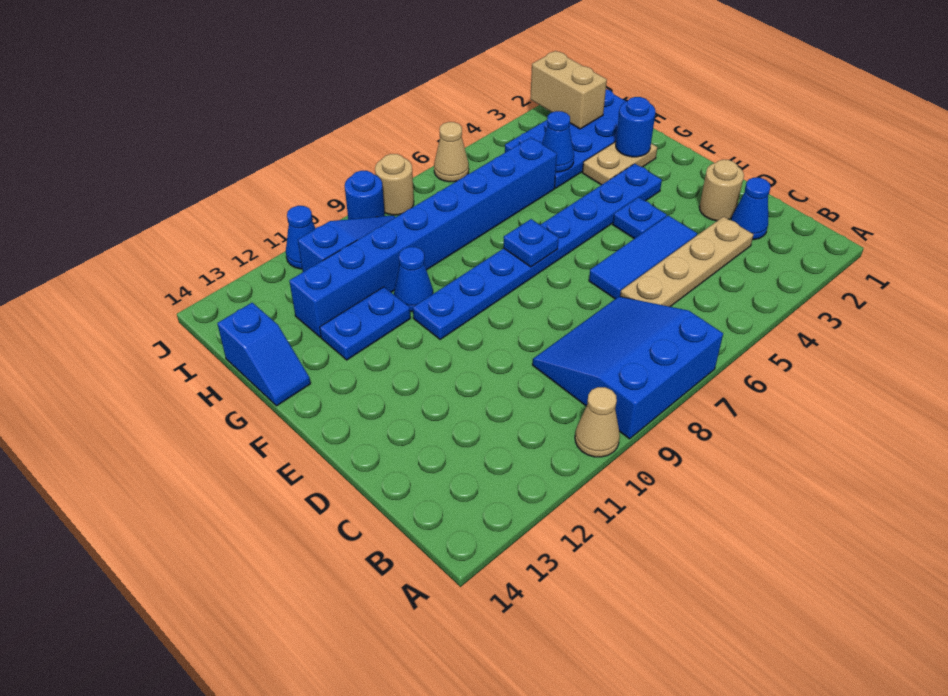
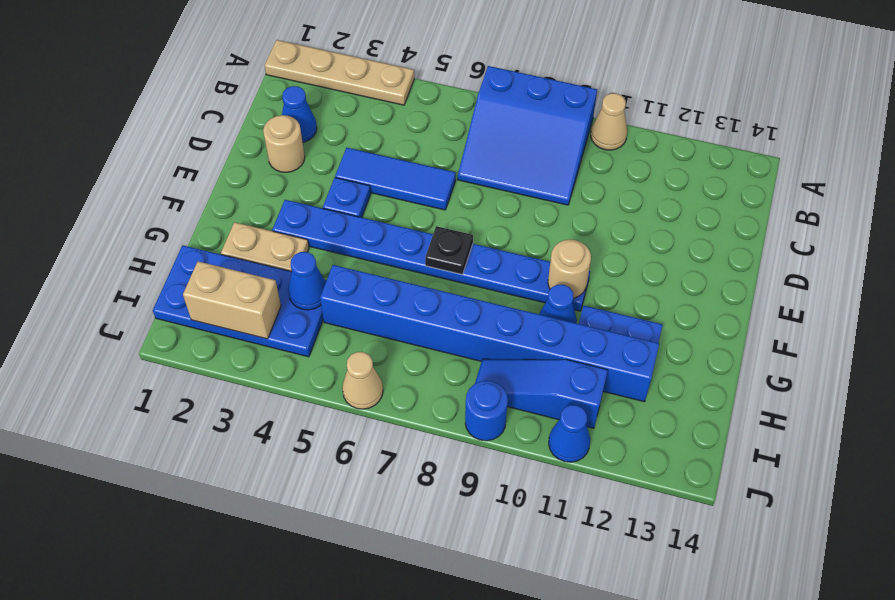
tan plate C3:C6 level 1 -> tan plate A1:A4 level 1
blue plate F7 level 2 -> black plate F7 level 2
blue round brick G2 level 2 -> none
blue slope G14:H14 level 1 top H -> none
tan brick I2:J2 level 2 -> tan brick I2:I3 level 2
tan round brick J8 level 1 -> tan round brick F10 level 2

